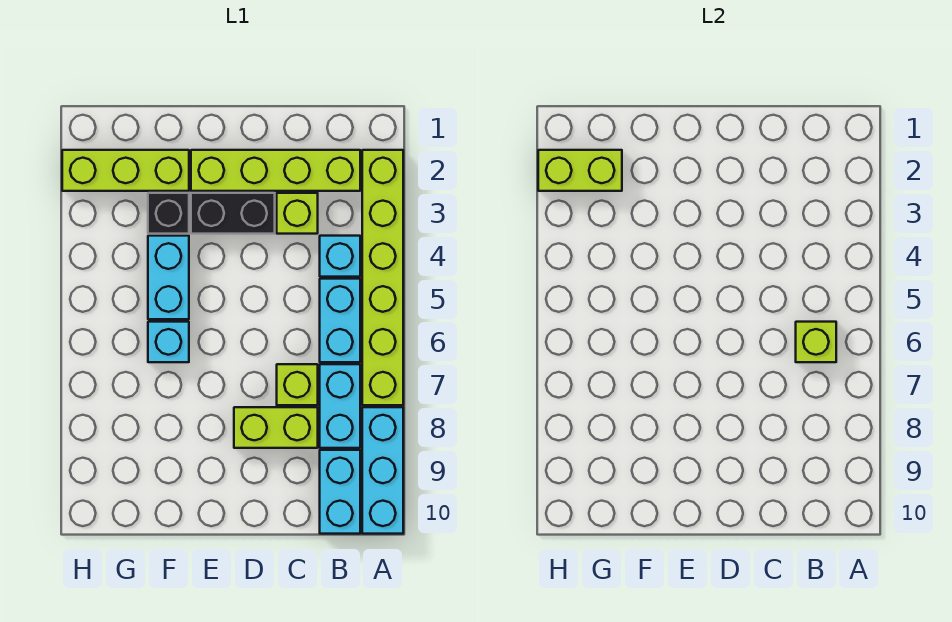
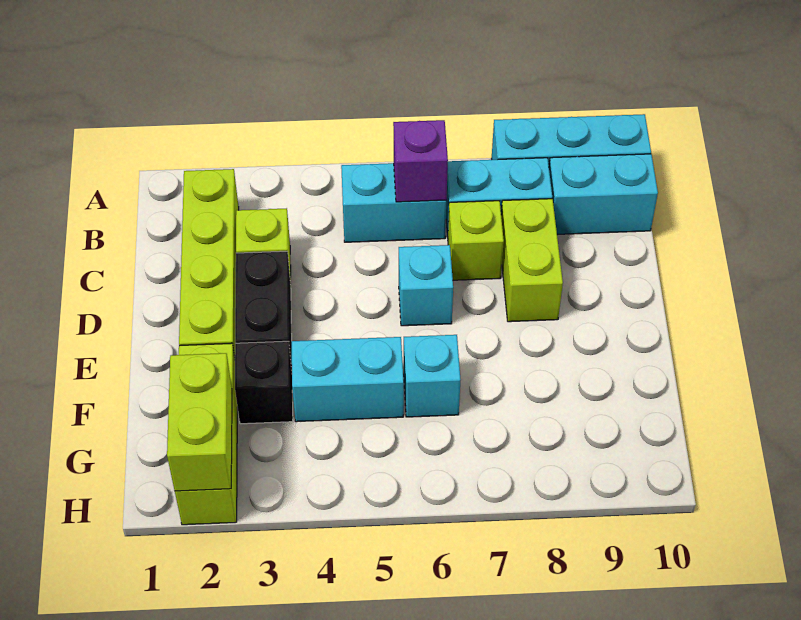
lime brick A2:A7 level 1 -> none
cyan brick B4 level 1 -> cyan brick D6 level 1
lime brick B6 level 2 -> purple brick B6 level 2

